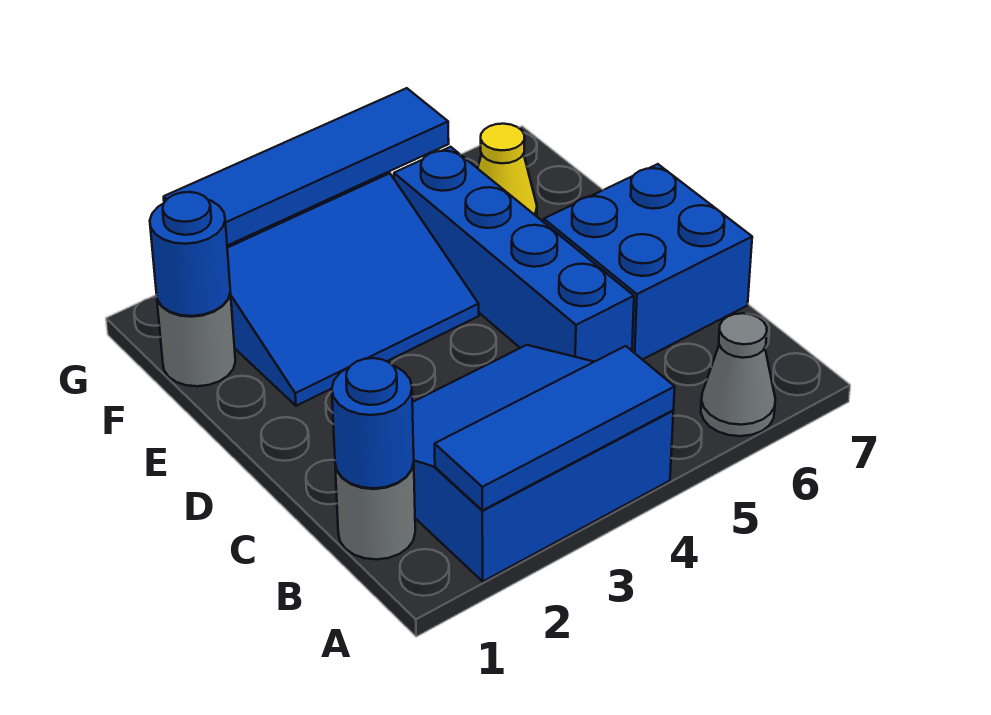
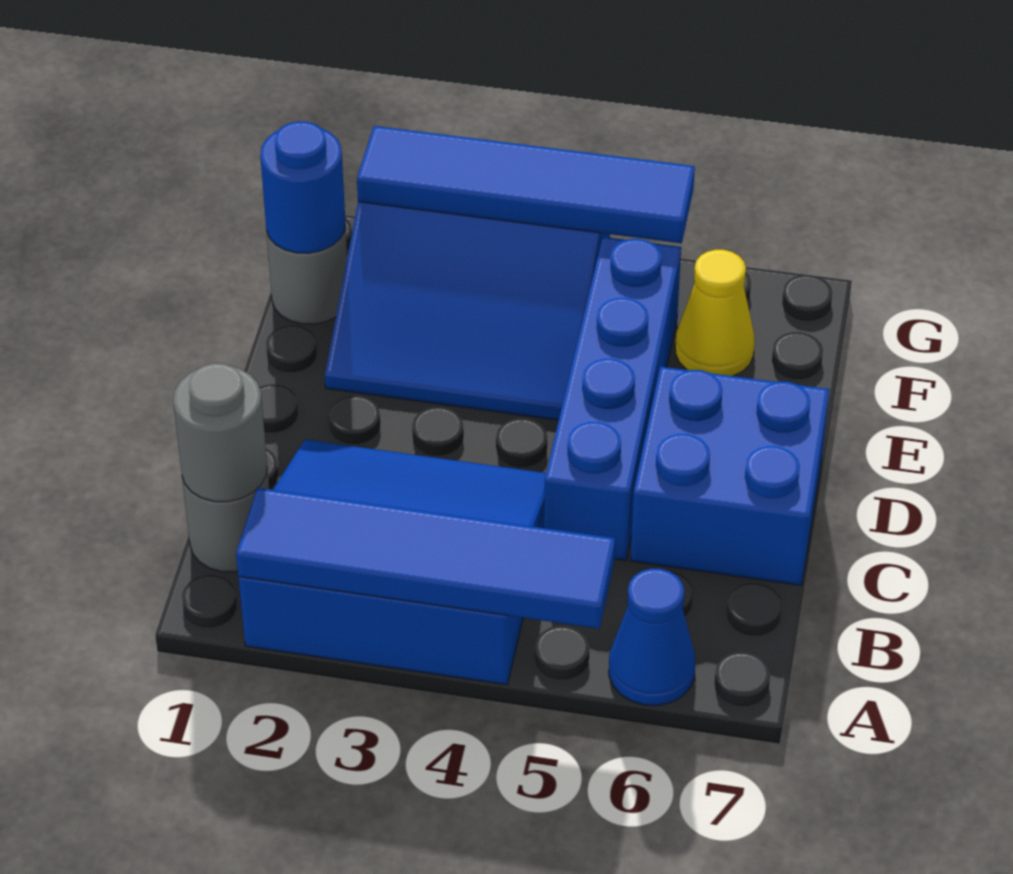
blue tile A2:A4 level 2 -> blue tile A2:A5 level 2
grey cone A6 level 1 -> blue cone A6 level 1
blue round brick B1 level 2 -> grey round brick B1 level 2

